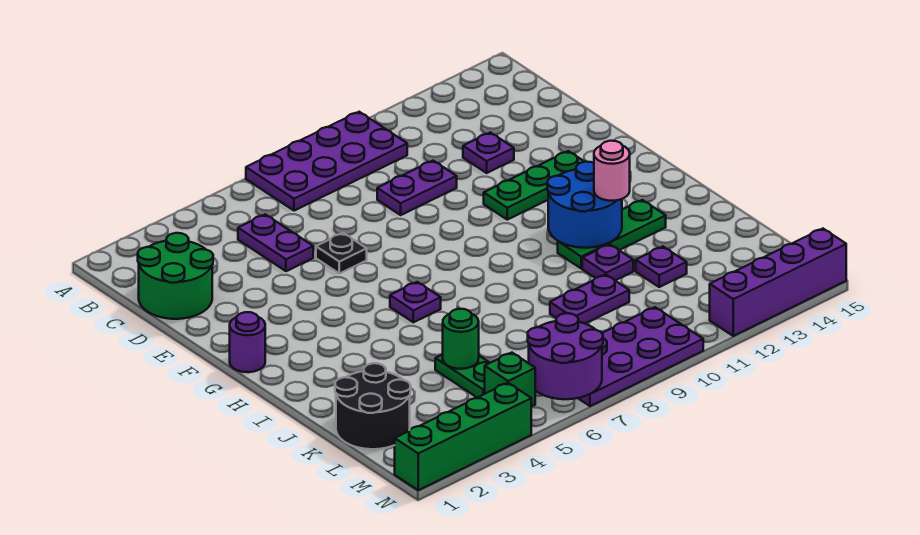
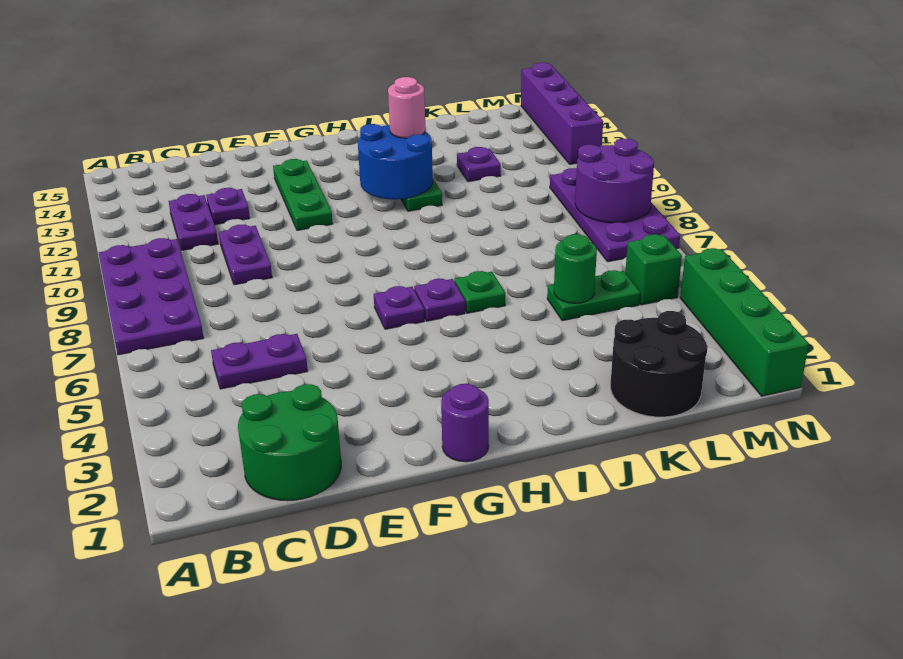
black plate E6 level 1 -> none
none -> green plate I6 level 1
purple plate J11 level 1 -> purple plate G6 level 1
purple plate K9:K10 level 1 -> purple plate C11:C12 level 1
purple round brick M6:N7 level 2 -> purple round brick M8:N9 level 2

